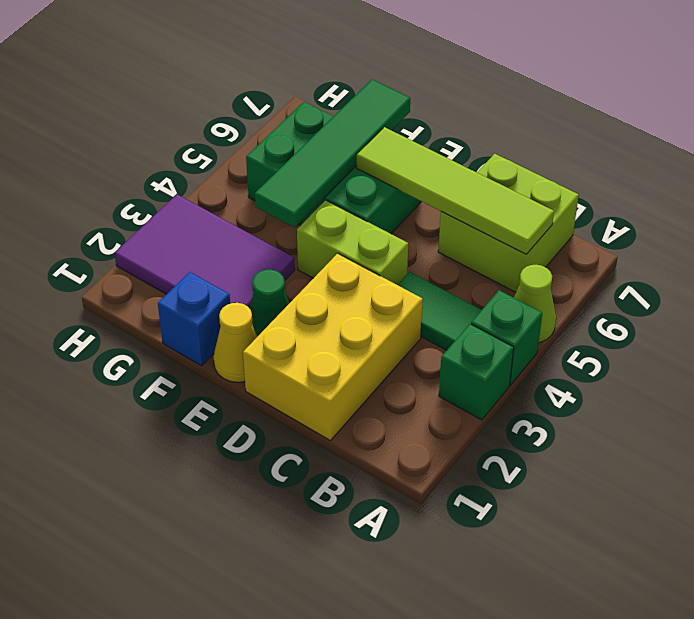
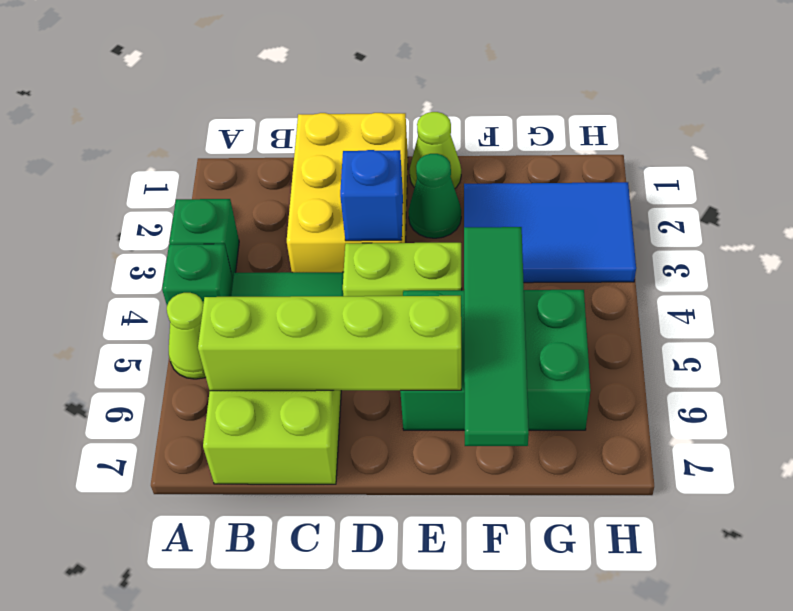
lime tile B6:E6 level 2 -> lime brick B6:E6 level 2
yellow cone E1 level 1 -> lime cone E1 level 1
blue brick F1 level 1 -> blue brick D3 level 2
purple tile F2:H3 level 1 -> blue tile F2:H3 level 1

